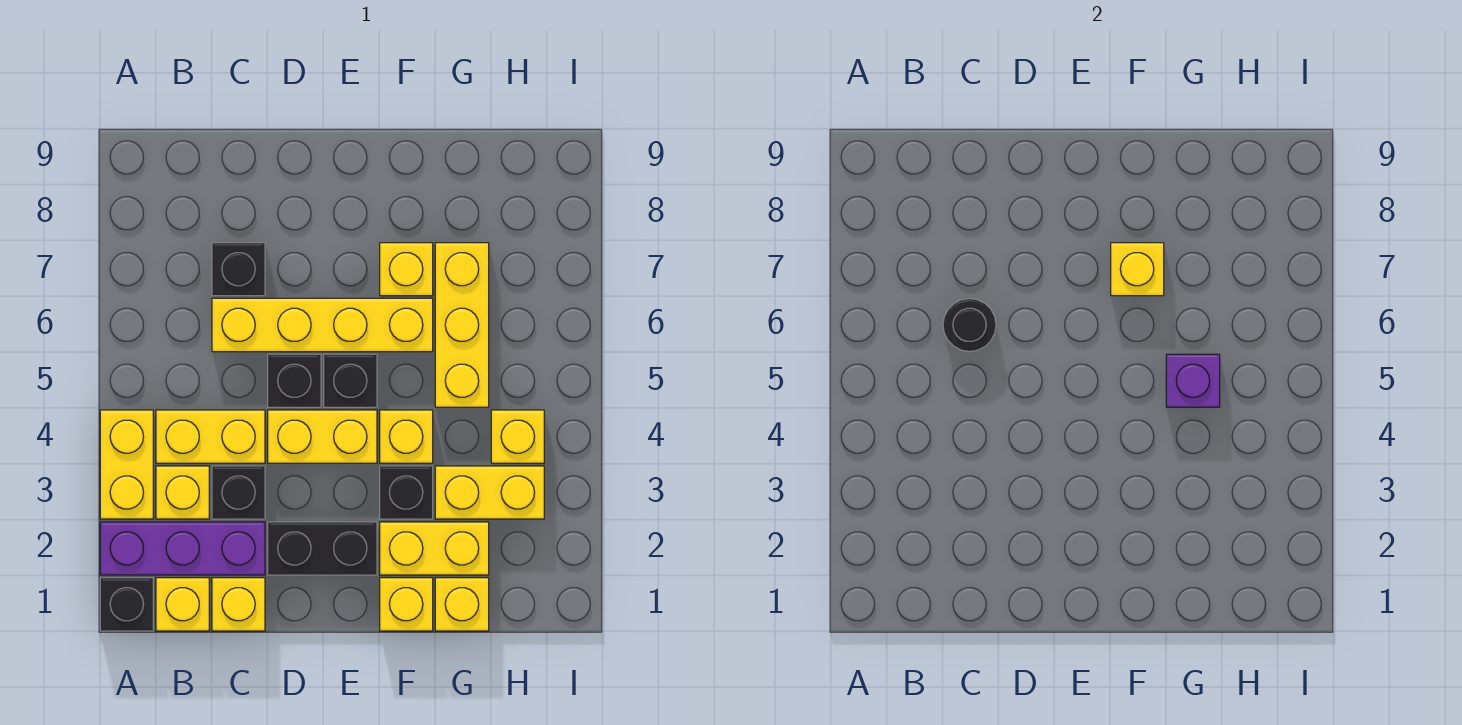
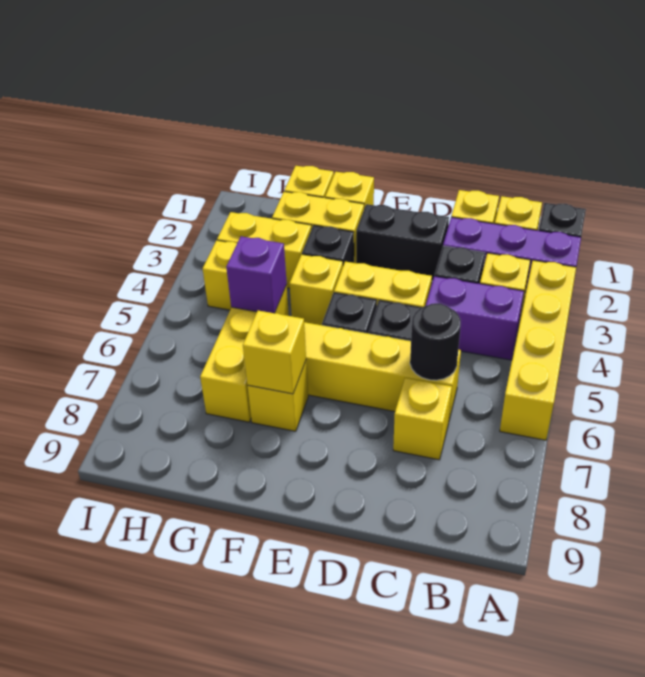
yellow brick A3:A4 level 1 -> yellow brick A3:A6 level 1
yellow brick B4:C4 level 1 -> purple brick B4:C4 level 1
black brick C7 level 1 -> yellow brick C7 level 1

